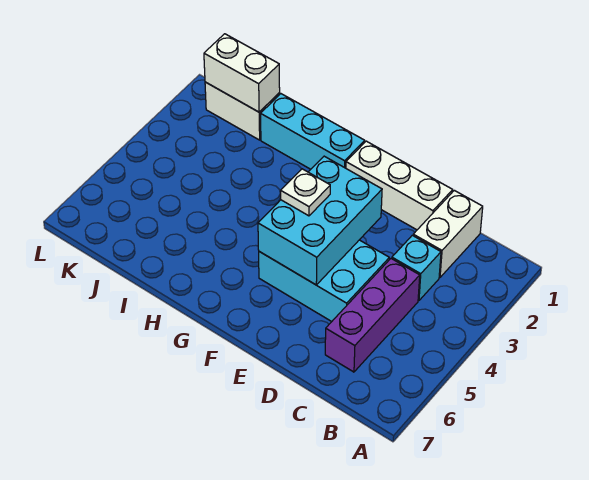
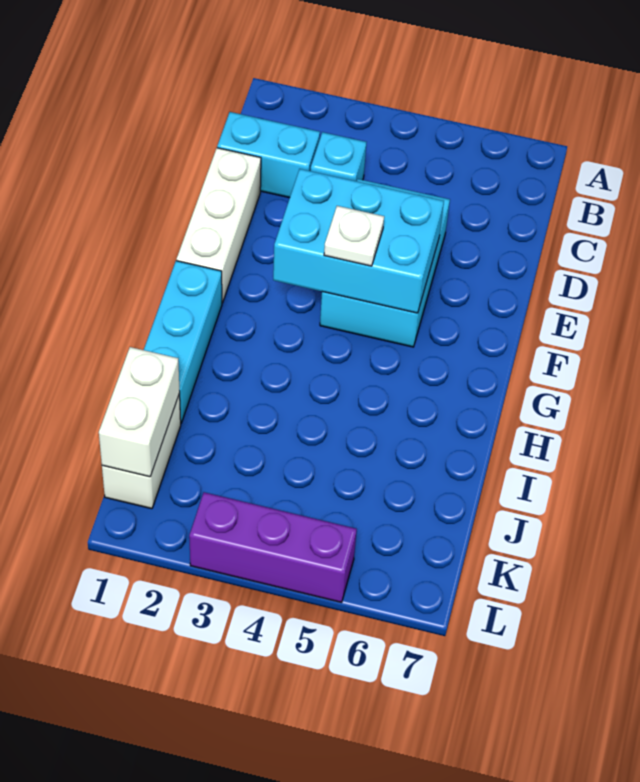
white brick C1:C2 level 1 -> cyan brick C1:C2 level 1
purple brick C4:C6 level 1 -> purple brick L3:L5 level 1

